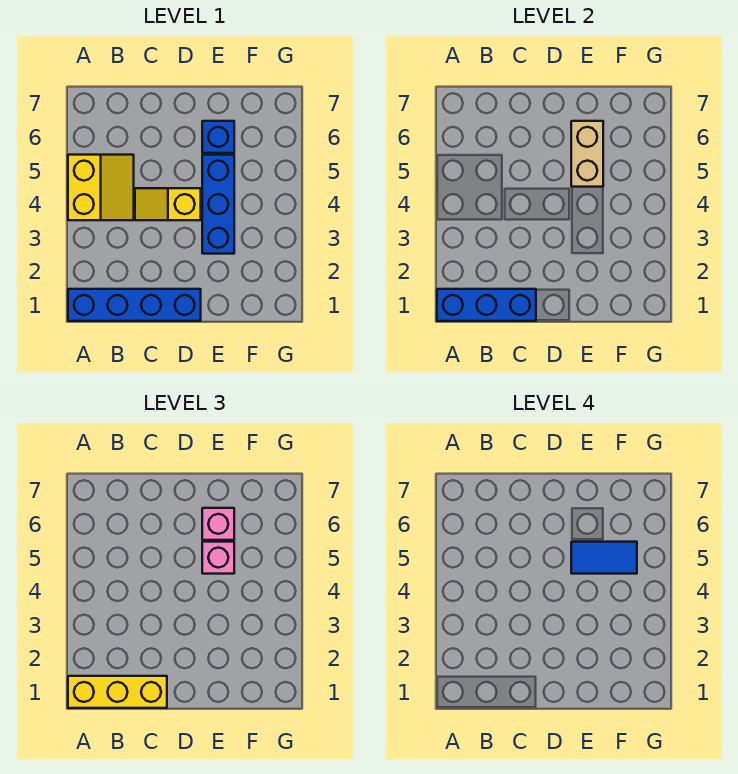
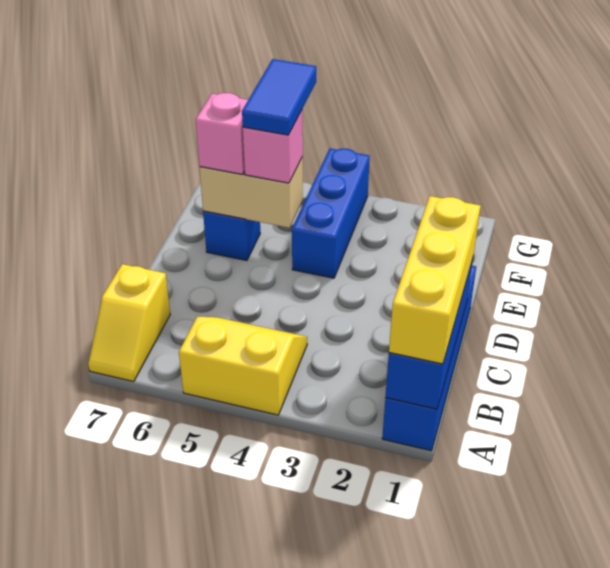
yellow slope C4:D4 level 1 top D -> yellow slope A7:B7 level 1 top B
blue brick E3:E5 level 1 -> blue brick E4:G4 level 1

